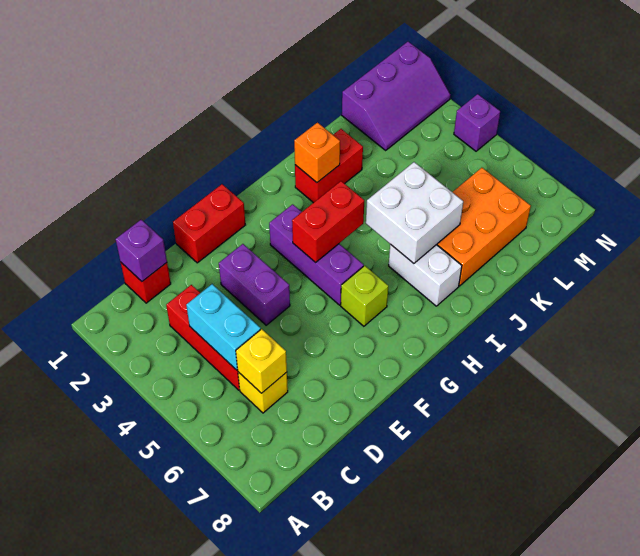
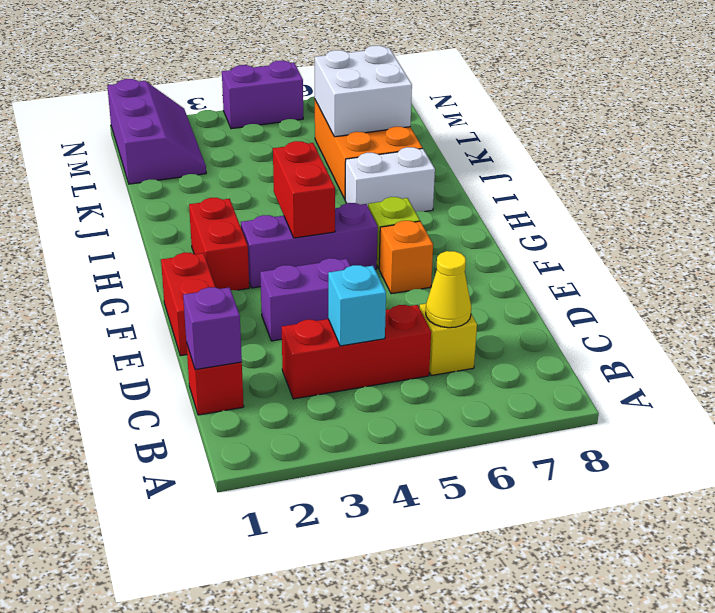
cyan brick C4:C5 level 2 -> cyan brick C4 level 2
yellow brick C6 level 2 -> yellow cone C6 level 2
red brick I2:J2 level 1 -> red brick G2:H2 level 1
orange brick I2 level 2 -> orange brick F6 level 1
white brick I5:J6 level 2 -> white brick K6:L7 level 2
purple brick N4 level 1 -> purple brick N4:N5 level 1

